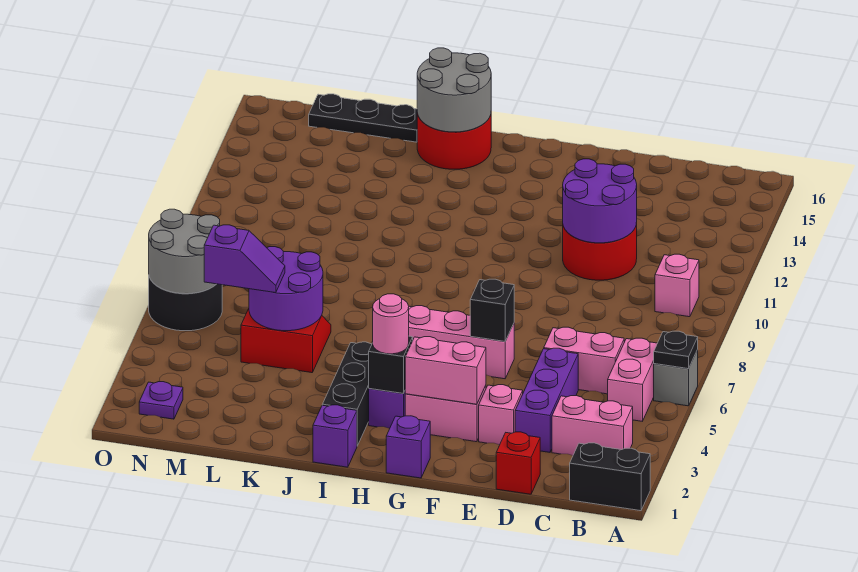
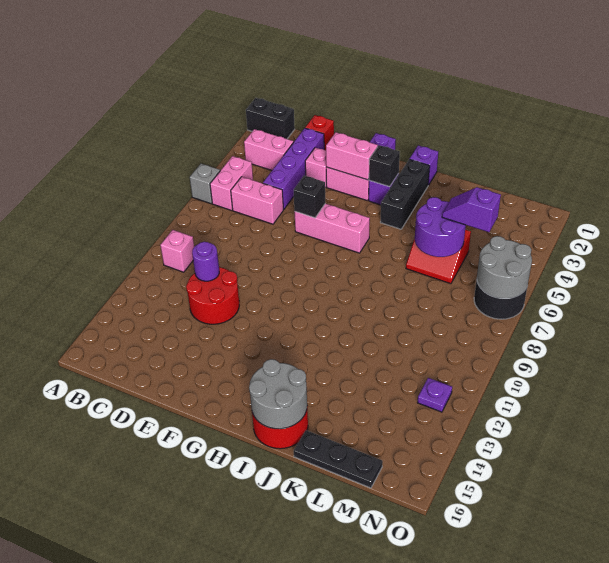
black plate A6 level 2 -> none
purple brick D3:D5 level 1 -> purple brick D2:D5 level 1
purple round brick D11:E12 level 2 -> purple round brick D11 level 2
pink round brick H3 level 3 -> none
purple plate N2 level 1 -> purple plate N12 level 1

